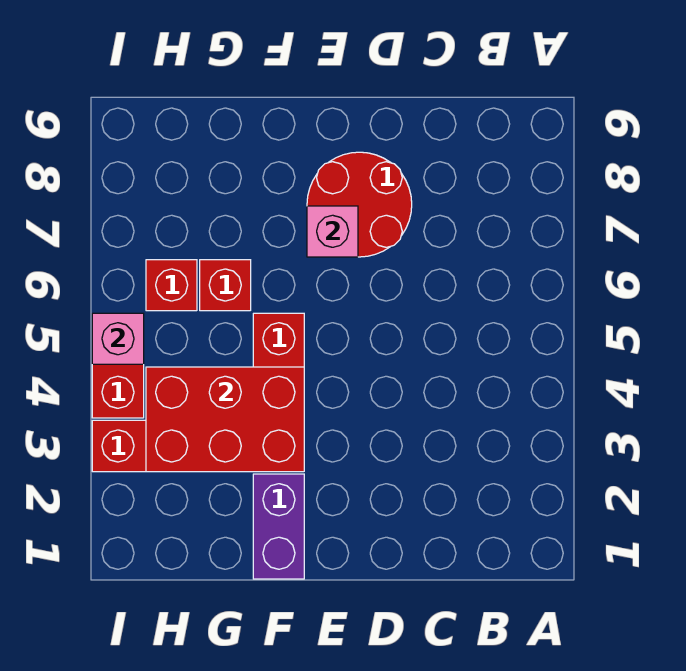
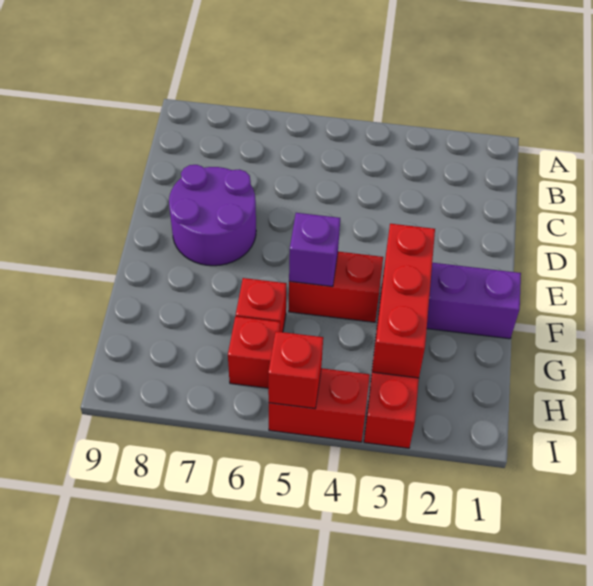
red round brick D7:E8 level 1 -> purple round brick D7:E8 level 1
pink brick E7 level 2 -> none
red brick F3:H4 level 2 -> red brick F3:H3 level 2
none -> purple brick F5 level 2
pink brick I5 level 2 -> red brick I5 level 2

